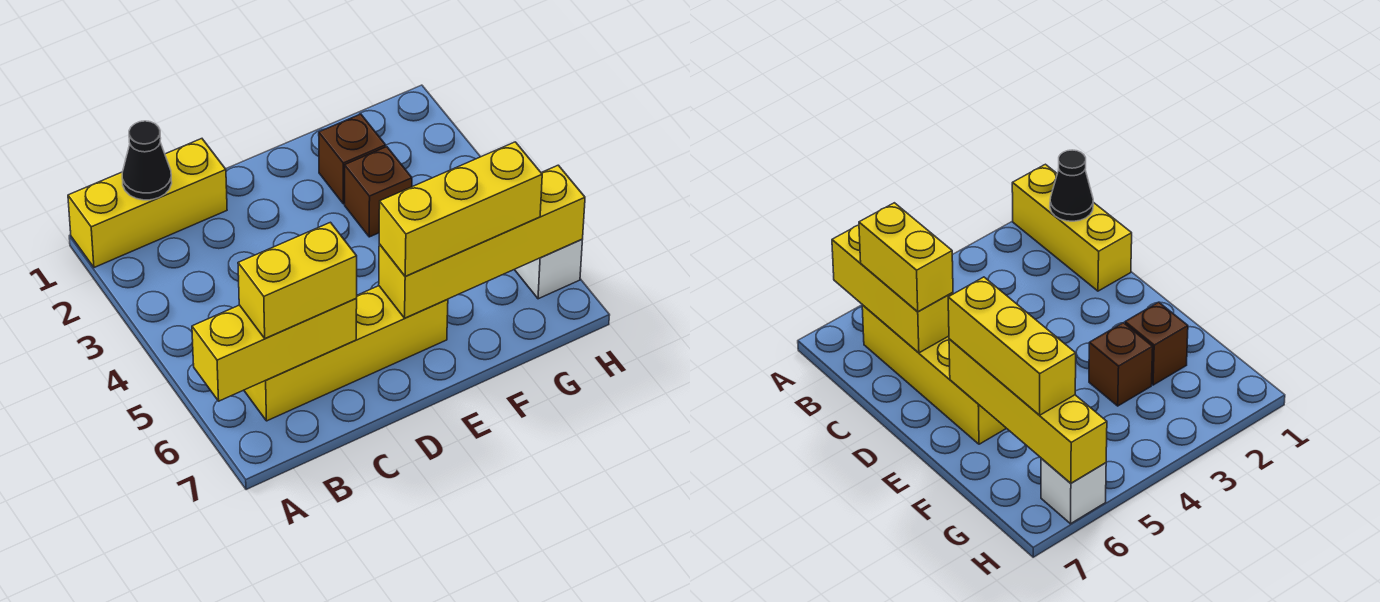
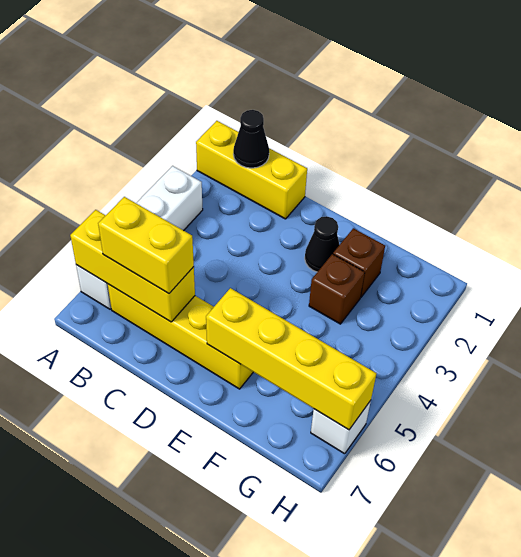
none -> white brick A3:A6 level 1
none -> black cone E2 level 1
yellow brick E6:G6 level 3 -> none

